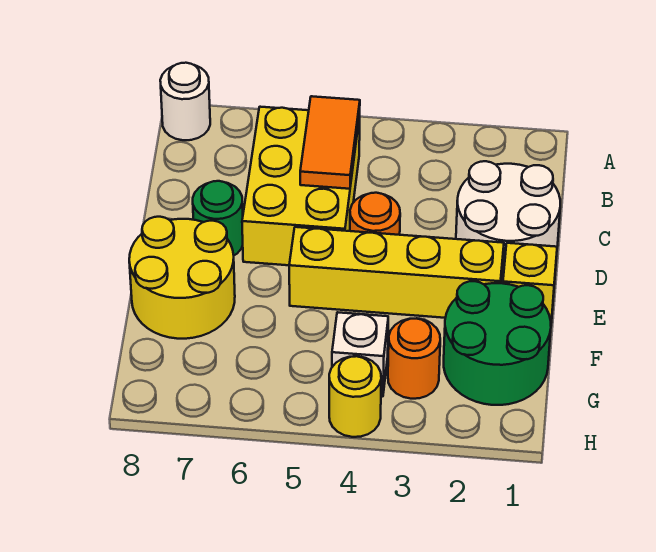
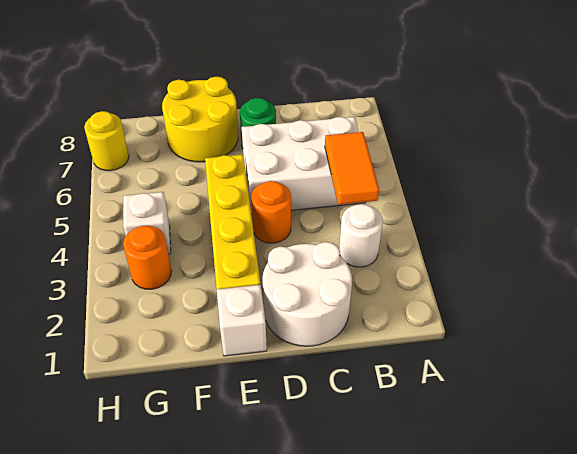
white round brick A8 level 1 -> white round brick B3 level 1
yellow brick B5:D6 level 1 -> white brick B5:D6 level 1
orange tile B5:C5 level 2 -> orange tile B4:B5 level 2
yellow brick E1 level 1 -> white brick E1 level 1
green round brick F1:G2 level 1 -> none
yellow round brick H4 level 1 -> yellow round brick H7 level 1

